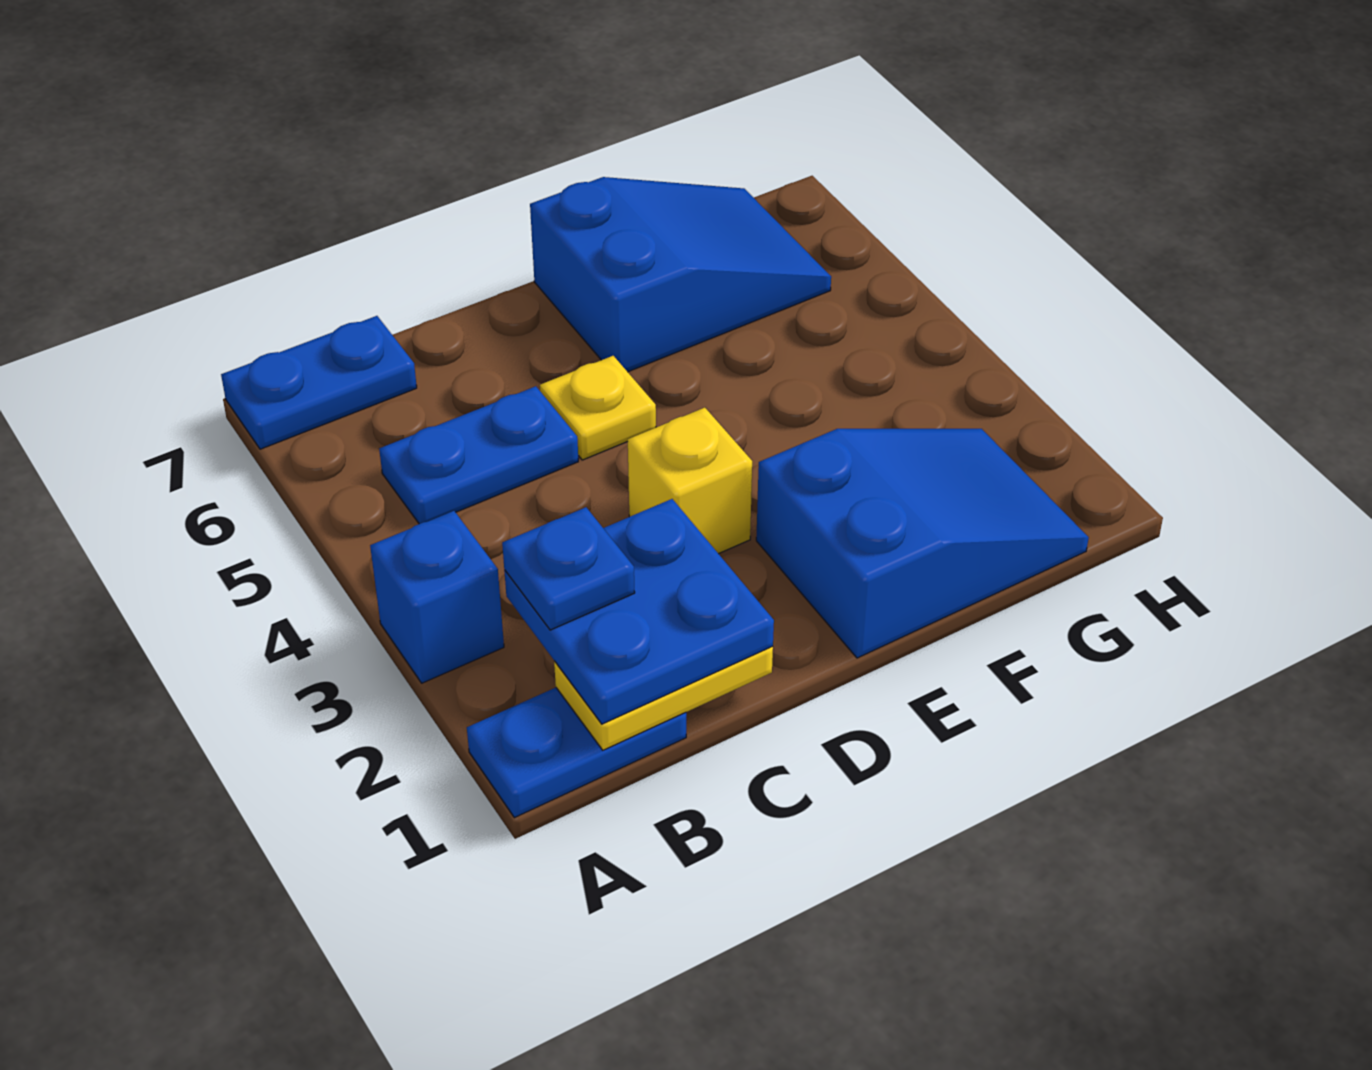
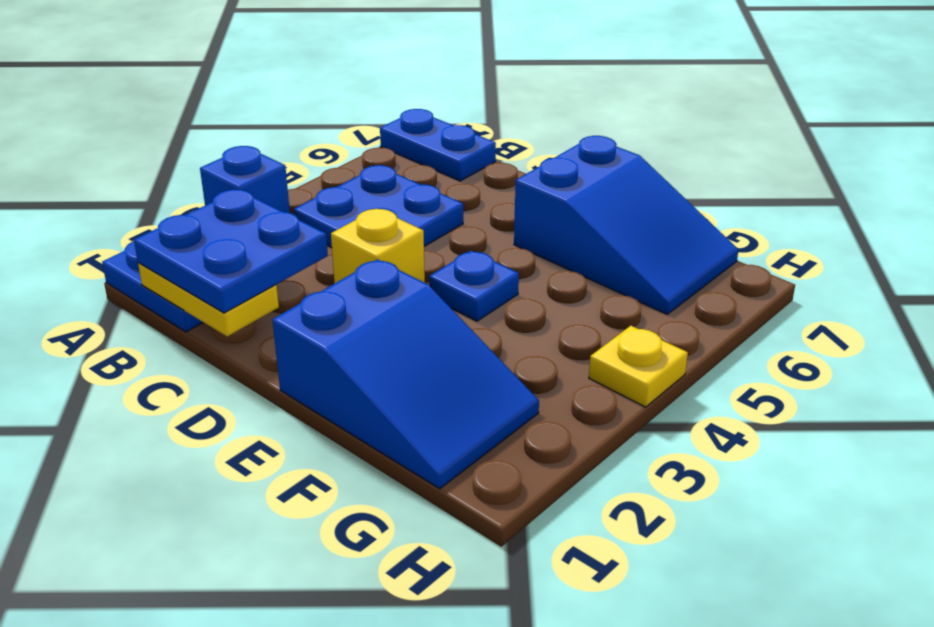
blue plate B2 level 4 -> blue plate E4 level 1
blue plate B5:C5 level 1 -> blue plate B4:C5 level 1
yellow plate D5 level 1 -> yellow plate H4 level 1

